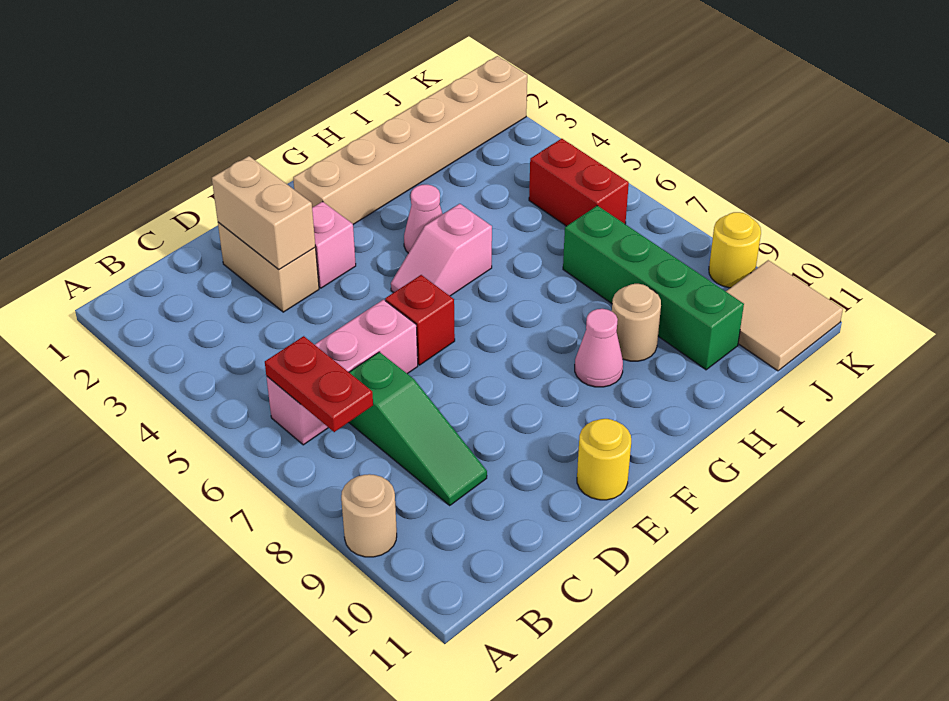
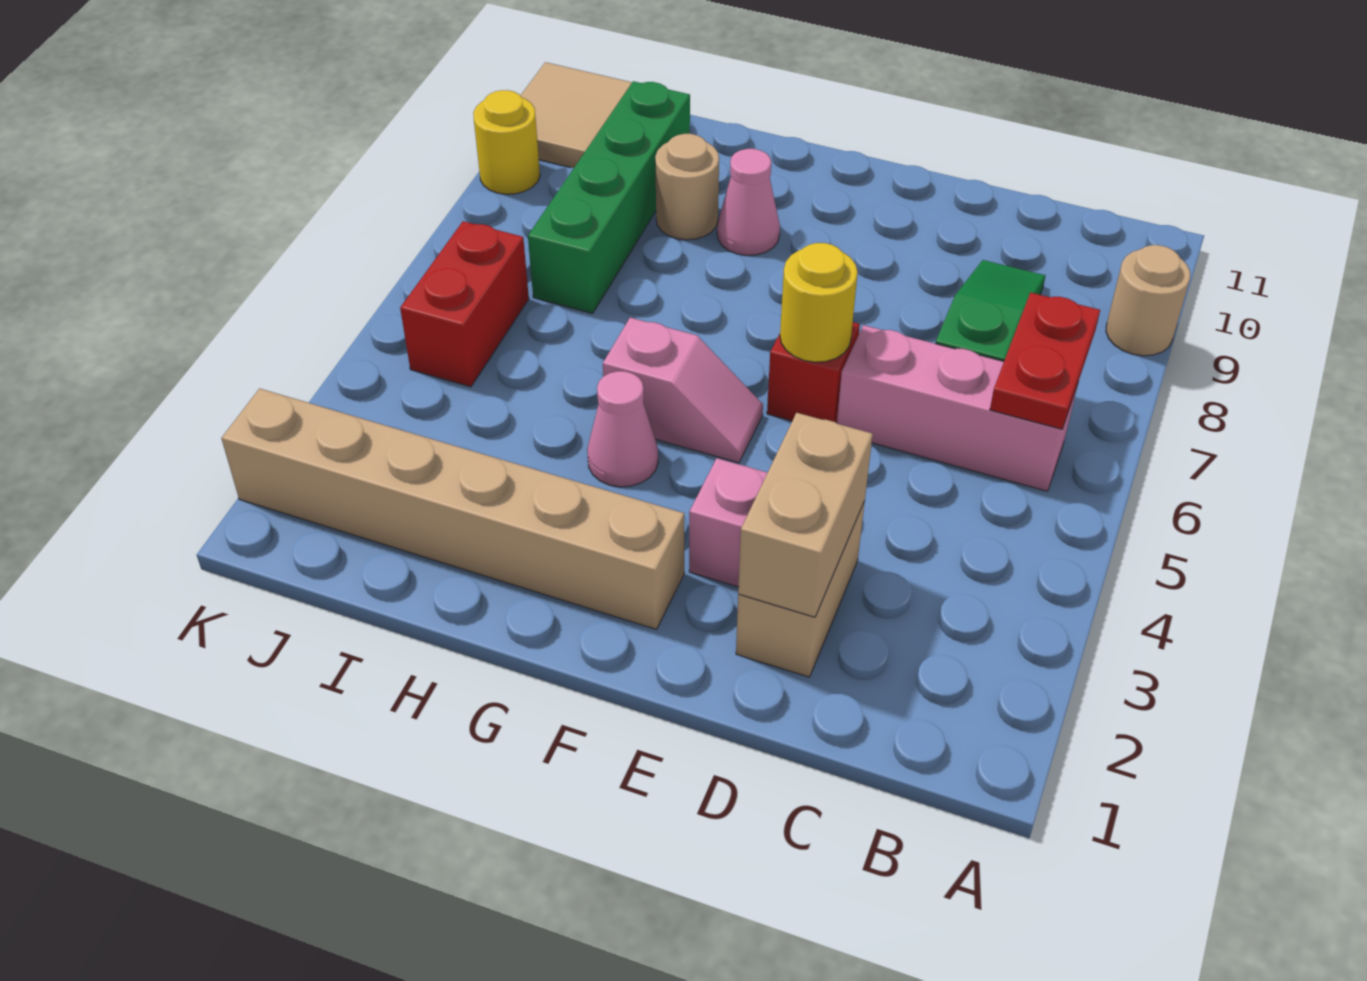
yellow round brick E11 level 1 -> yellow round brick E6 level 2

